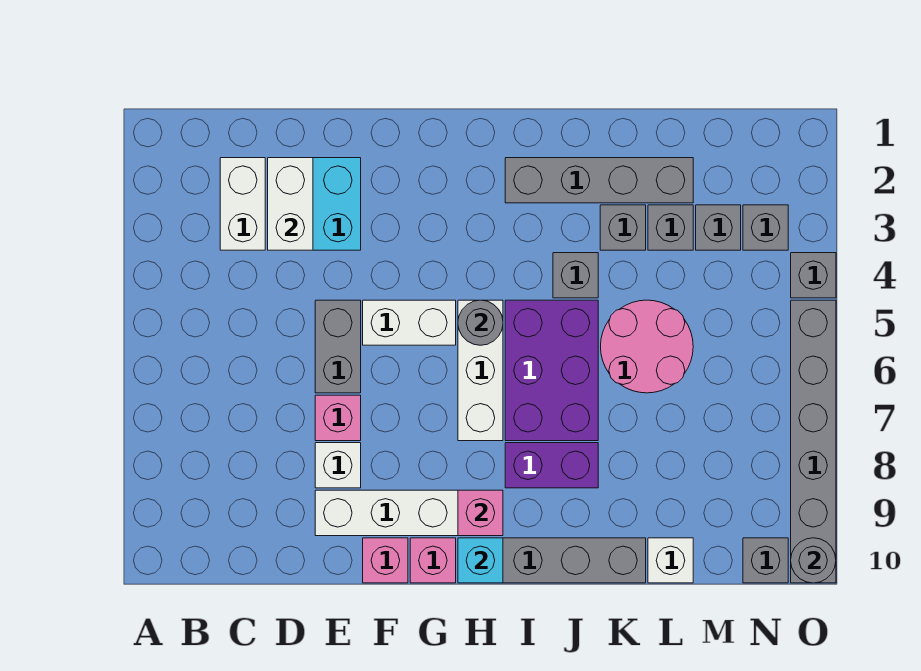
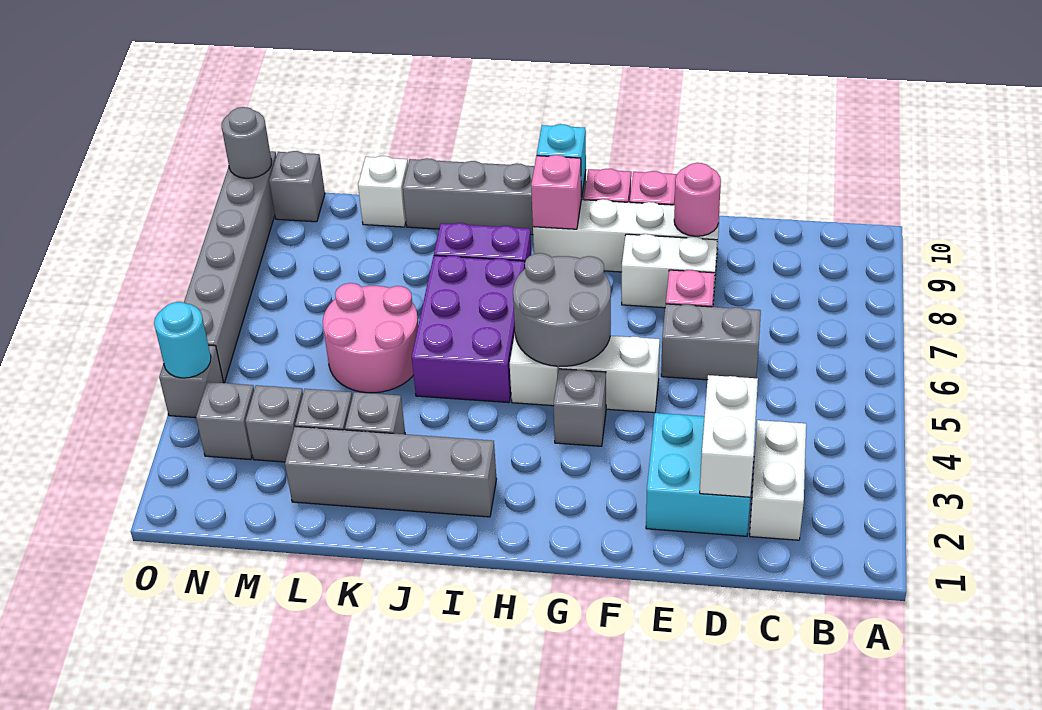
grey brick E5:E6 level 1 -> grey brick D6:E6 level 1
white brick E8 level 1 -> white brick E8:F8 level 1
none -> pink round brick E9 level 2
grey round brick H5 level 2 -> grey round brick G5:H6 level 2
grey brick J4 level 1 -> grey brick G4 level 1
none -> cyan round brick O4 level 2

